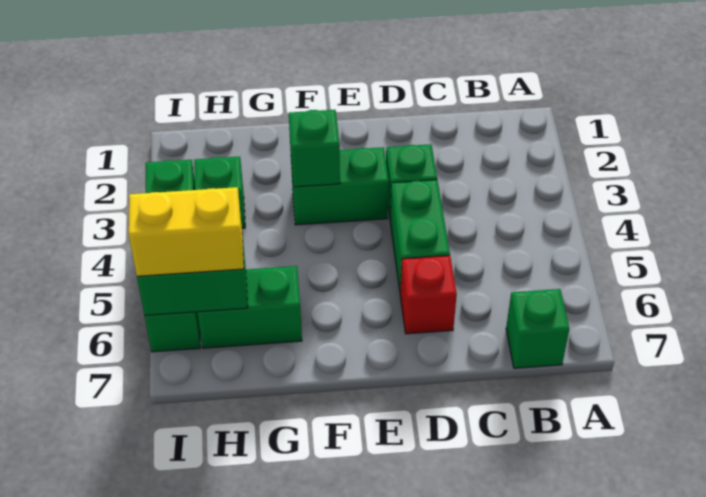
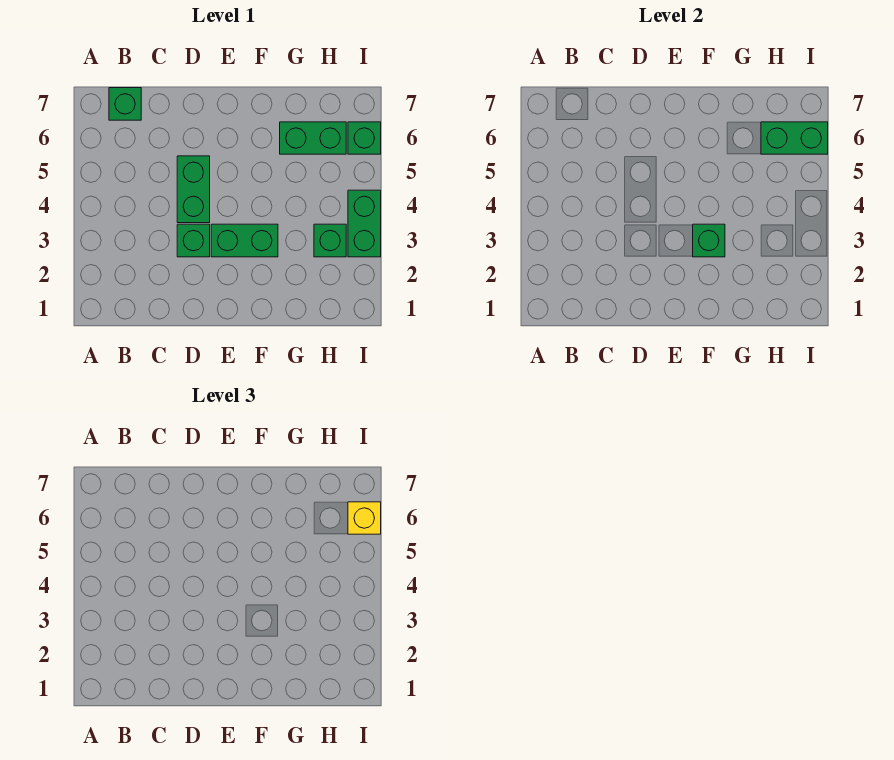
red brick D6 level 1 -> none
yellow brick H6:I6 level 3 -> yellow brick I6 level 3

